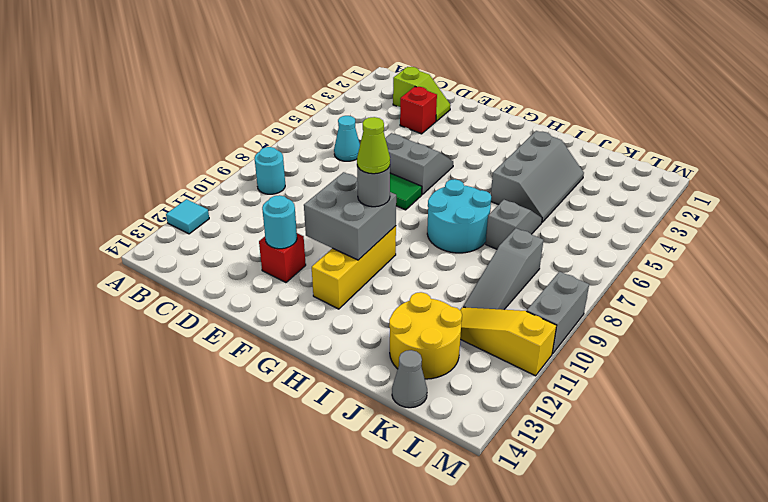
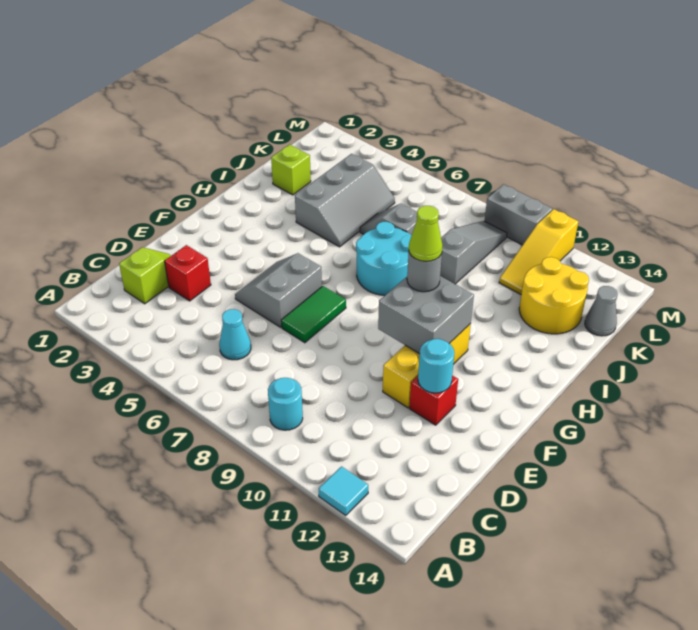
yellow brick G10:G12 level 1 -> yellow brick E11:G11 level 1
grey slope I3:J5 level 1 top I -> grey slope I4:K5 level 1 top 4
none -> lime brick J2 level 1
grey slope K8:K10 level 1 top 8 -> grey slope J9:L9 level 1 top J

